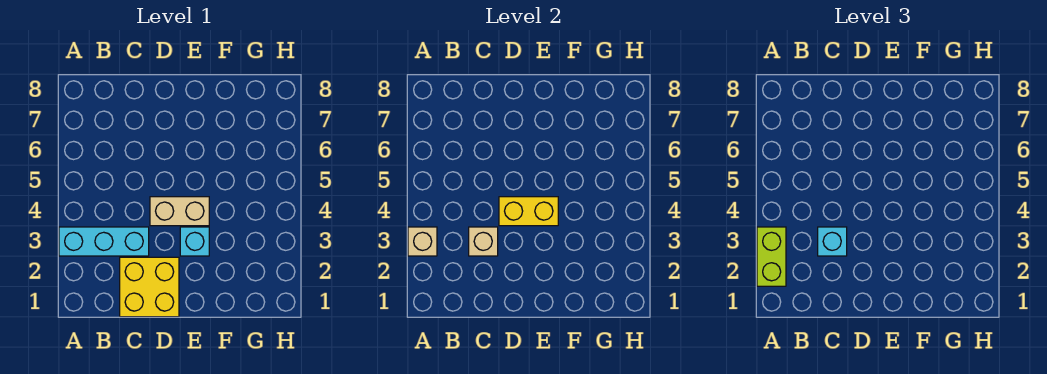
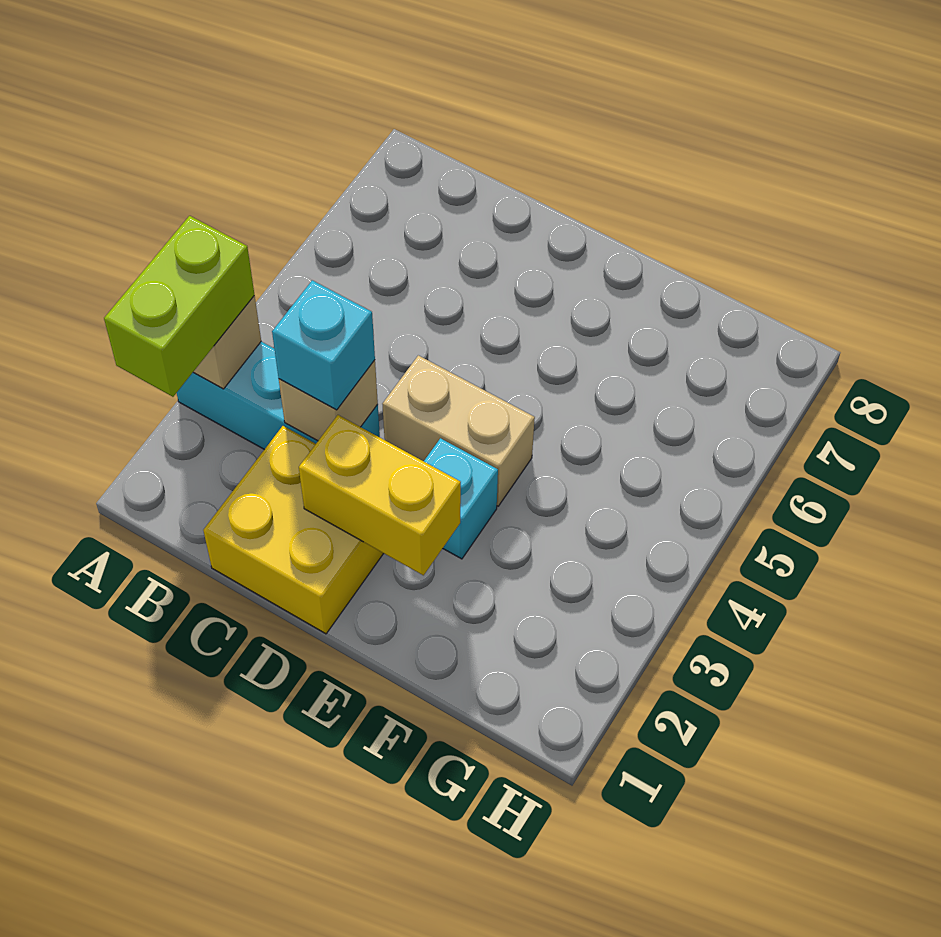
yellow brick D4:E4 level 2 -> yellow brick D2:E2 level 2

